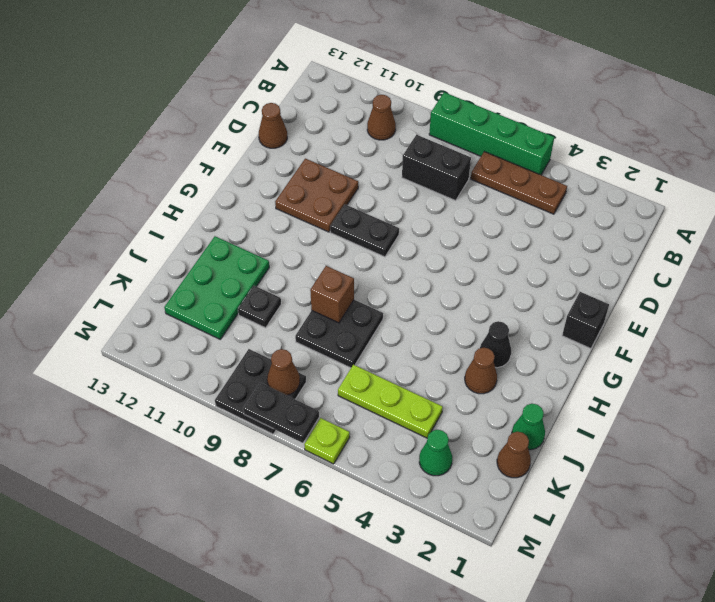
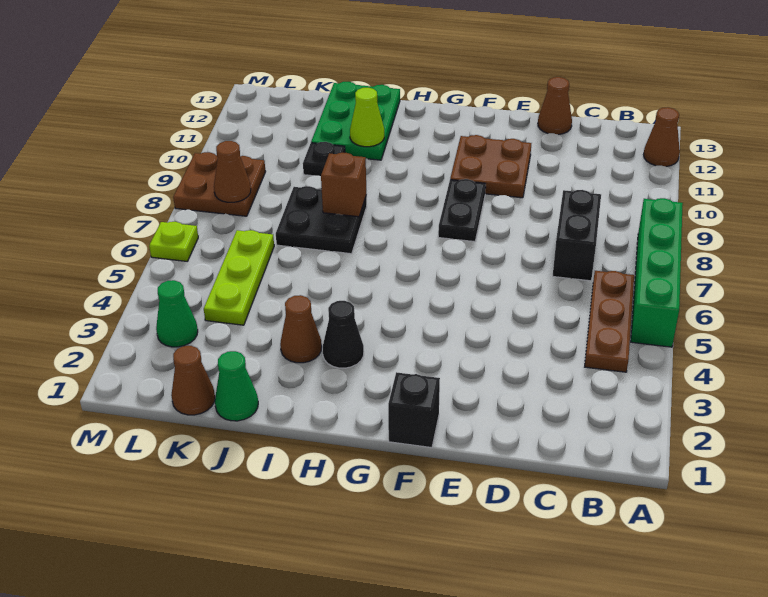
brown cone B10 level 1 -> brown cone A12 level 1
green plate I11:K12 level 1 -> green plate I11:J13 level 1
none -> lime cone I11 level 2
black plate L8:M9 level 1 -> brown plate L8:M9 level 1
black plate M7:M8 level 2 -> none

